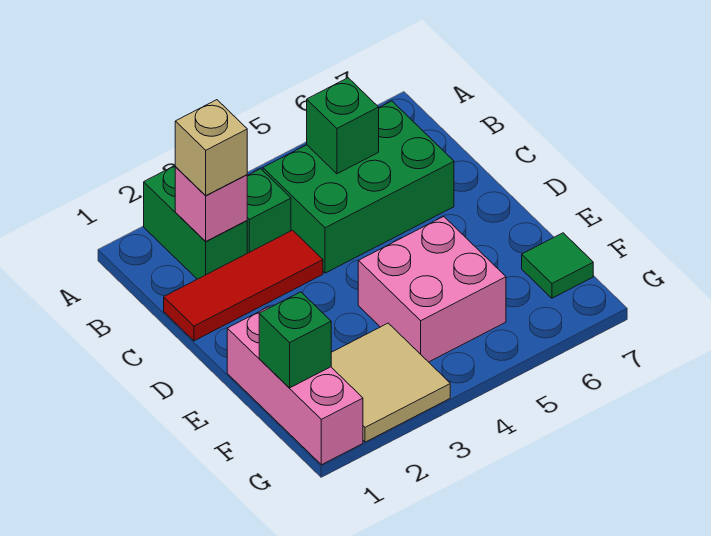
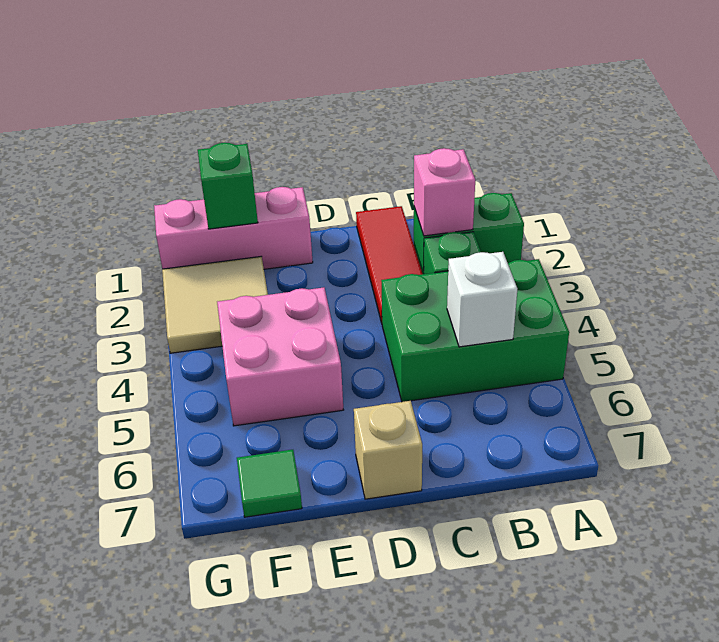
tan brick B2 level 3 -> tan brick D7 level 1
green brick B4:C6 level 1 -> green brick A4:C5 level 1
green brick B5 level 2 -> white brick B5 level 2

